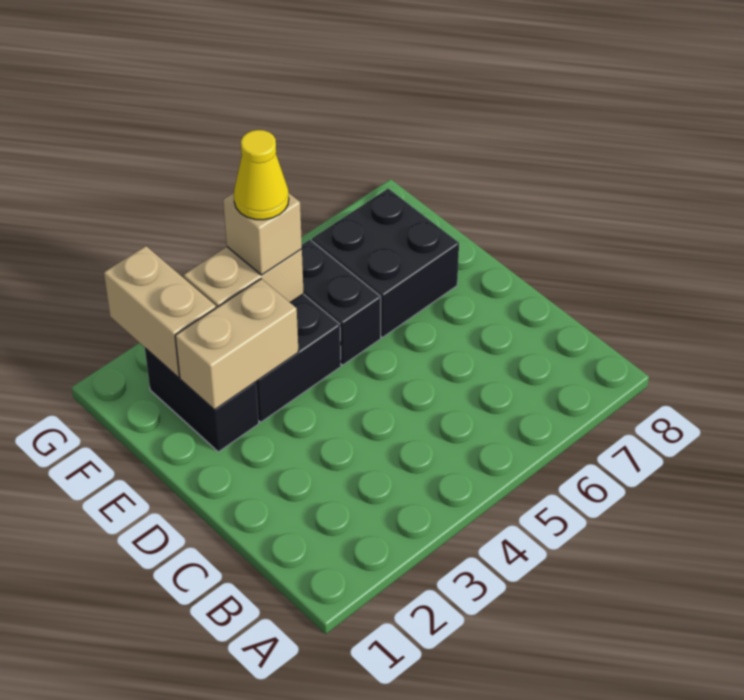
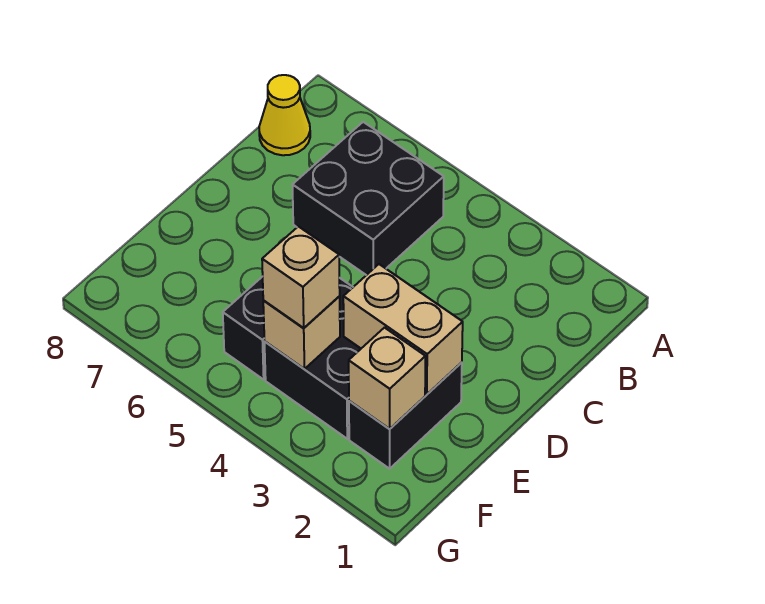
black brick E6:F7 level 1 -> black brick B5:C6 level 1
tan brick F2:G2 level 2 -> tan brick F2 level 2
tan brick F3:F4 level 2 -> tan brick F4 level 2
yellow cone F4 level 4 -> yellow cone B8 level 1

